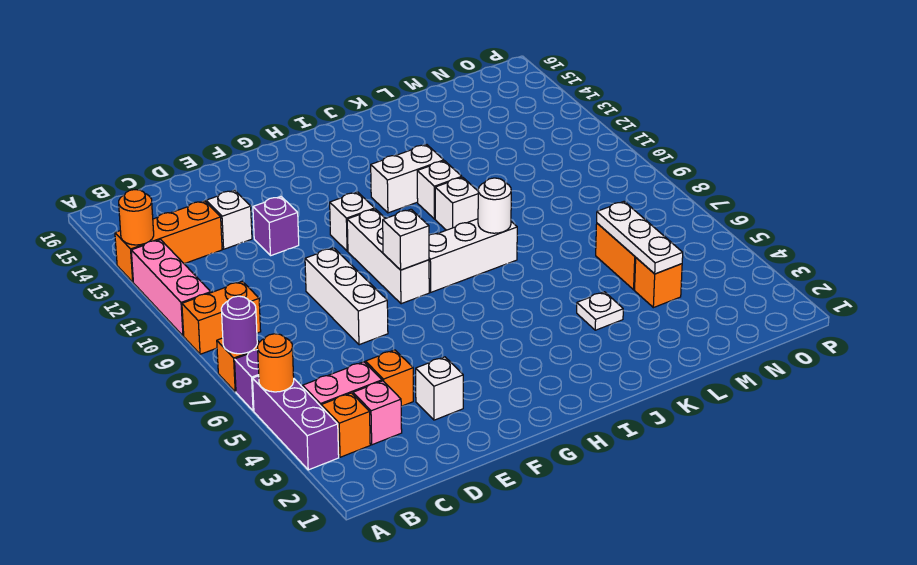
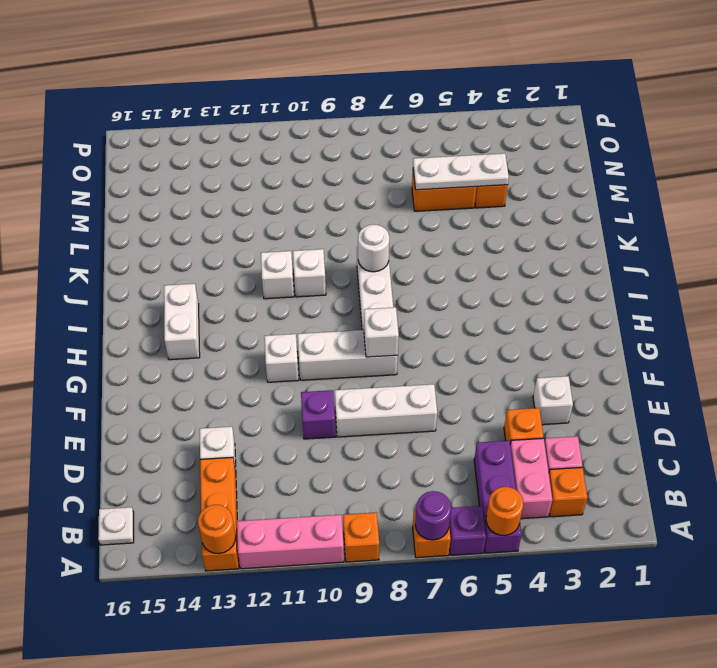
purple brick A3:A5 level 1 -> purple brick A5:C5 level 1
orange brick A9:B9 level 1 -> orange brick A9 level 1
purple brick E12 level 1 -> purple brick E10 level 1
white brick I12:J12 level 1 -> white brick H14:I14 level 1
white plate K4 level 1 -> white plate B16 level 1

